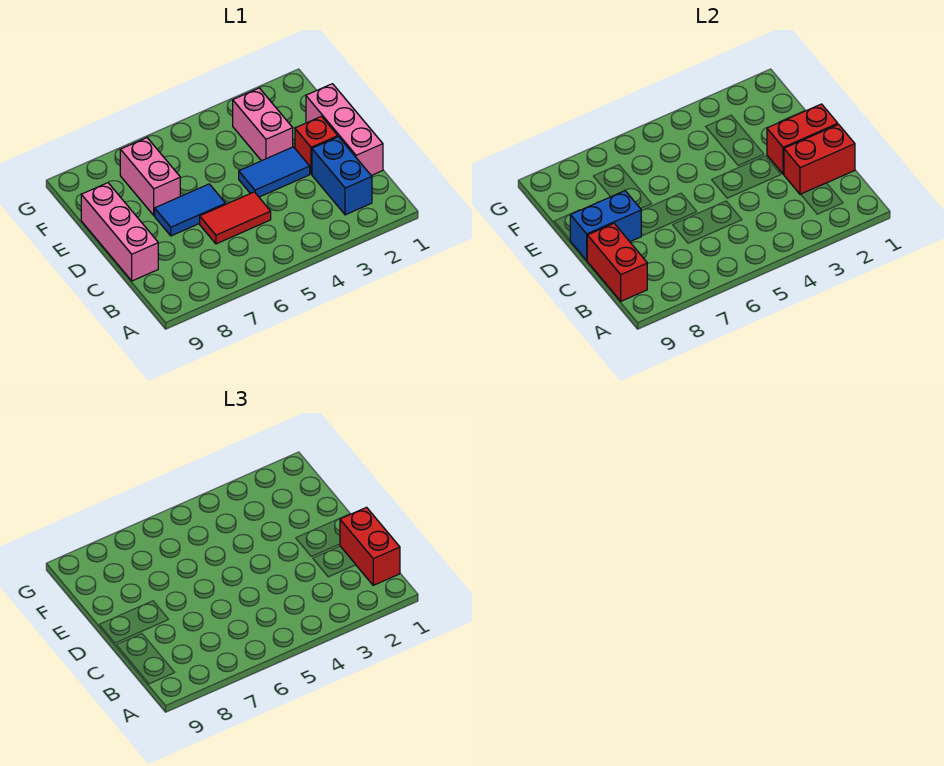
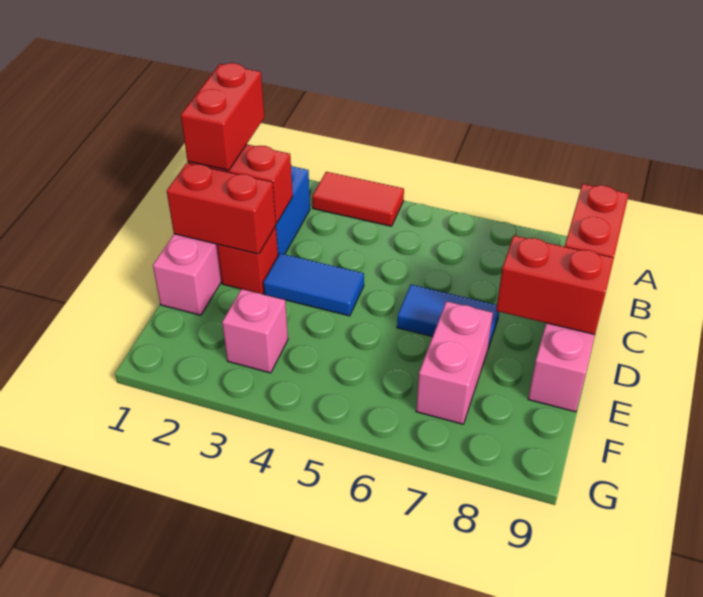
red tile C5:C6 level 1 -> red tile A3:A4 level 1
blue brick D8:D9 level 2 -> red brick D8:D9 level 2
pink brick E3:F3 level 1 -> pink brick F3 level 1

